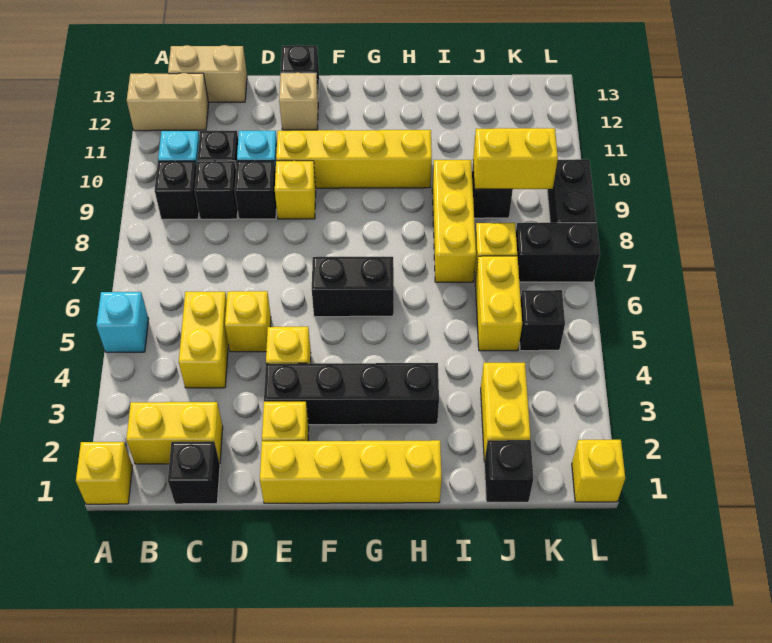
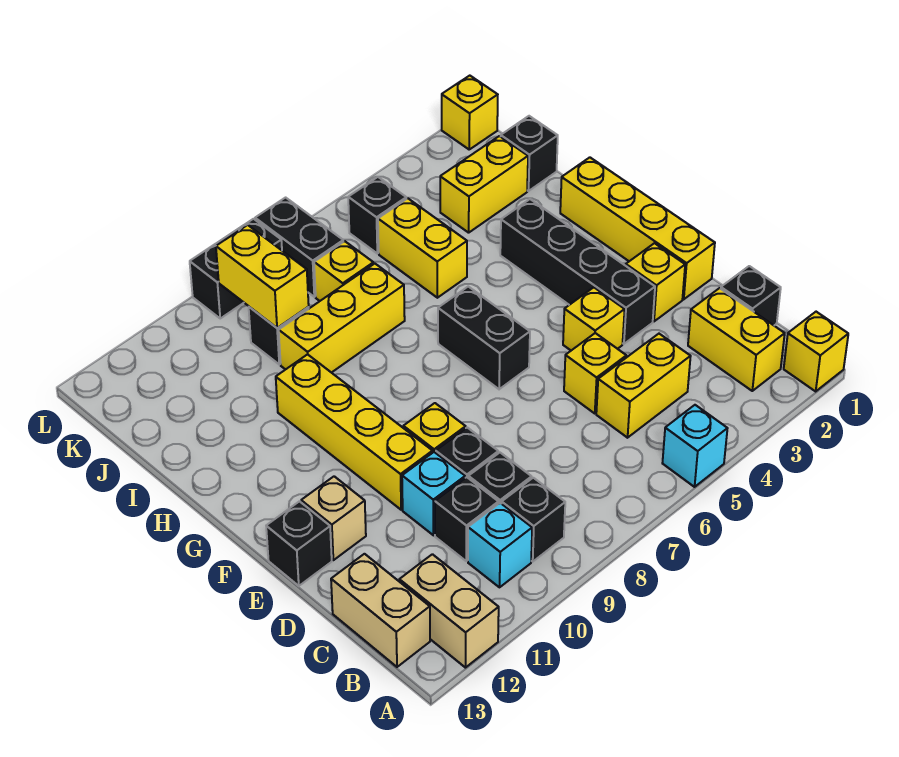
yellow brick J5:J6 level 1 -> yellow brick I5:J5 level 1

